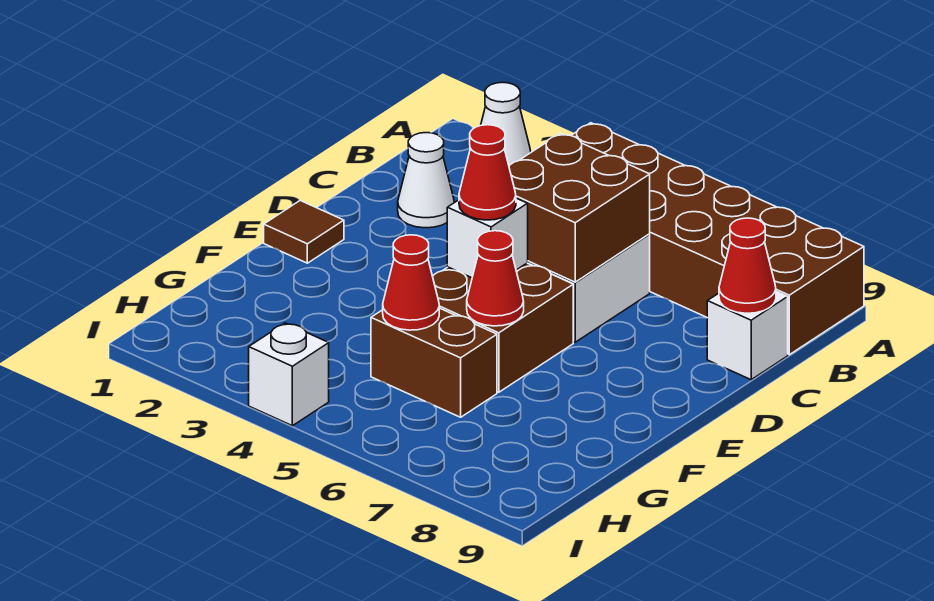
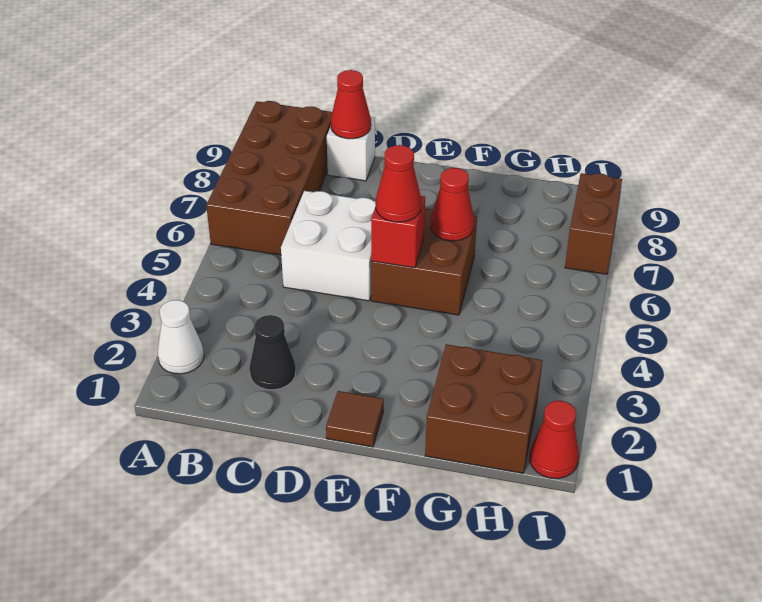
brown brick A4:B9 level 1 -> brown brick A6:B9 level 1
white cone C2 level 1 -> black cone C2 level 1
brown brick C5:D6 level 2 -> brown brick G1:H2 level 1
white brick E5 level 2 -> red brick E5 level 2
brown brick G5:G6 level 1 -> brown brick I7:I8 level 1
red cone G5 level 2 -> red cone I1 level 1
white brick I4 level 1 -> none

